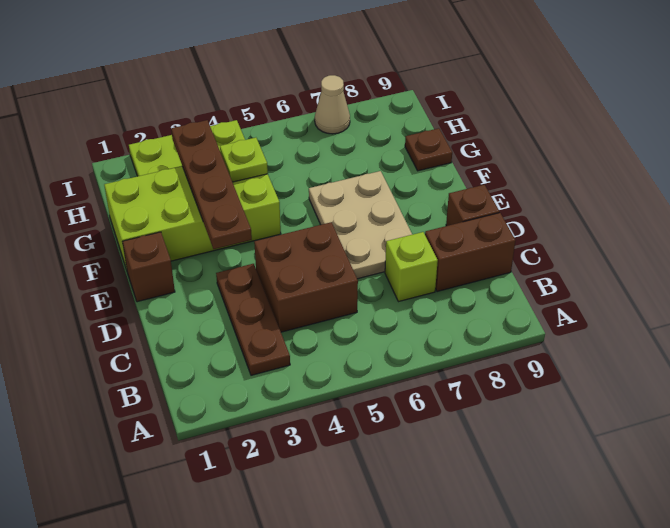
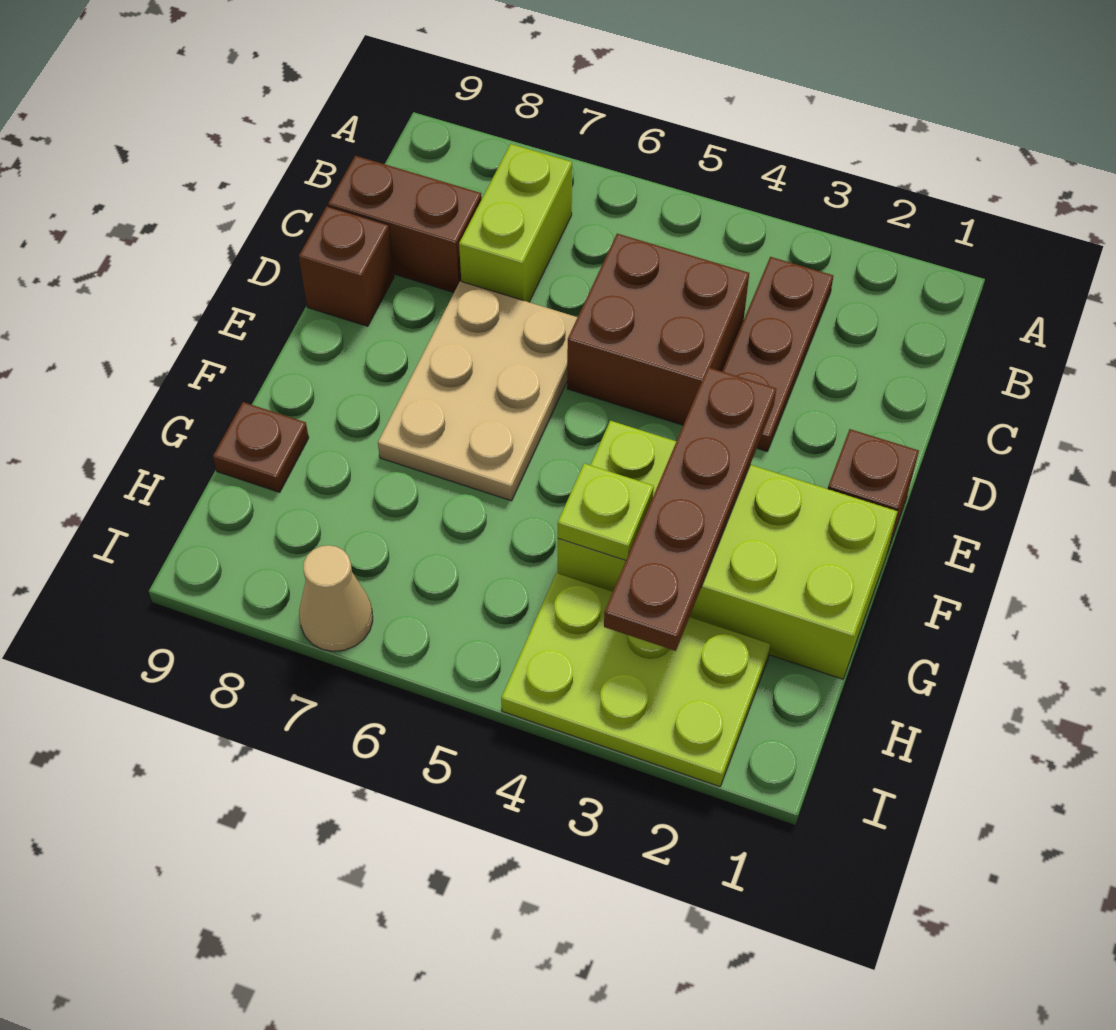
lime brick C7 level 1 -> lime brick B7:C7 level 1

